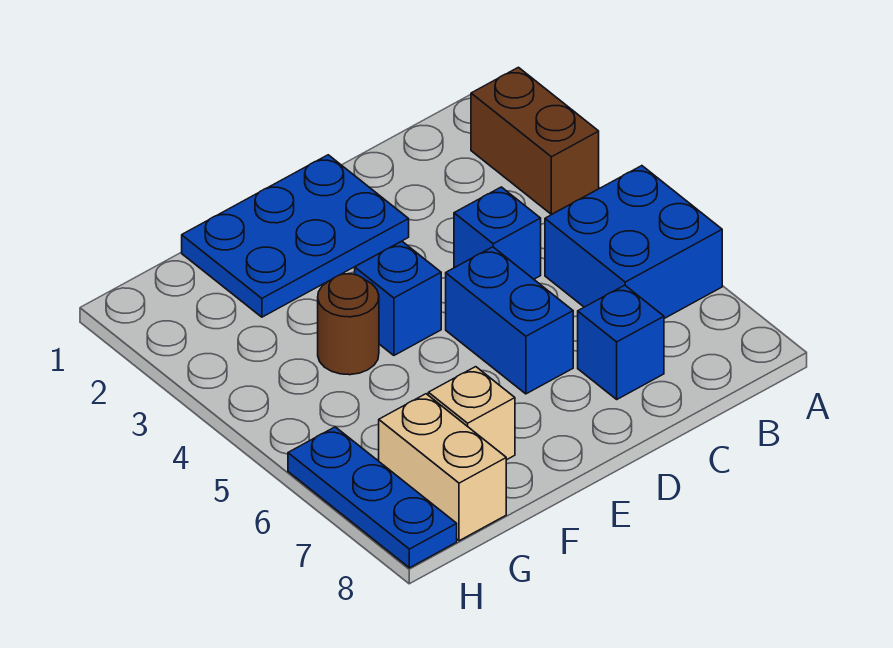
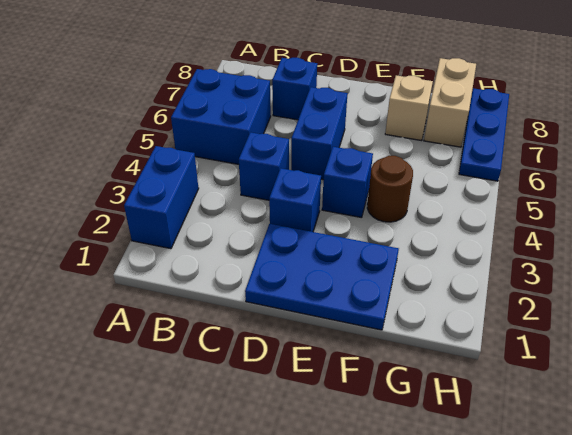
brown brick A2:A3 level 1 -> blue brick A2:A3 level 1
none -> blue brick D3 level 1

